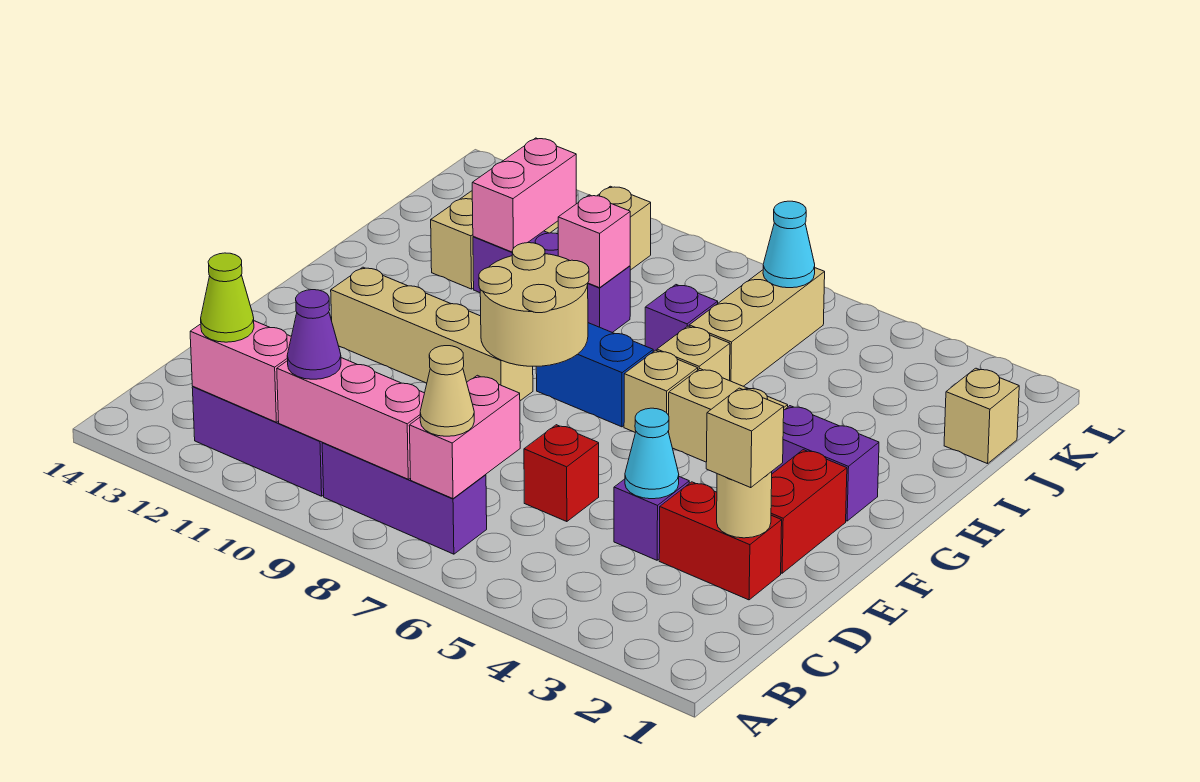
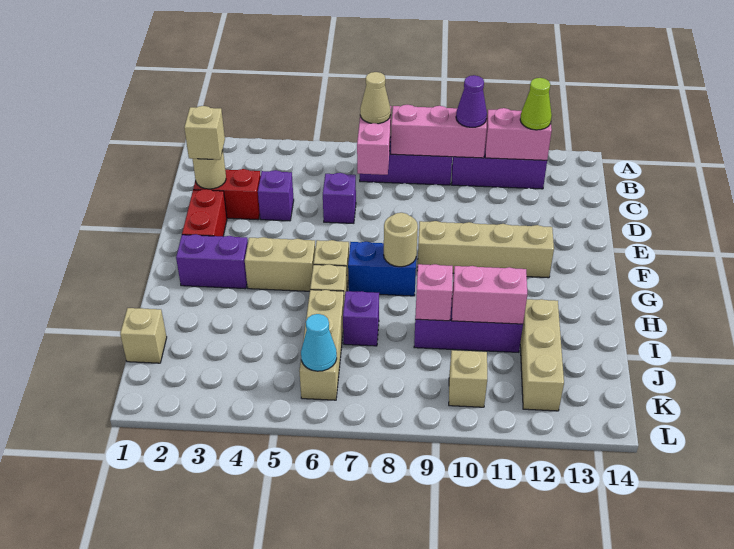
cyan cone D4 level 2 -> none
red brick D6 level 1 -> purple brick D6 level 1
tan round brick F8:G9 level 2 -> tan round brick G8 level 2
pink brick I11:J11 level 2 -> pink brick I10:I11 level 2

